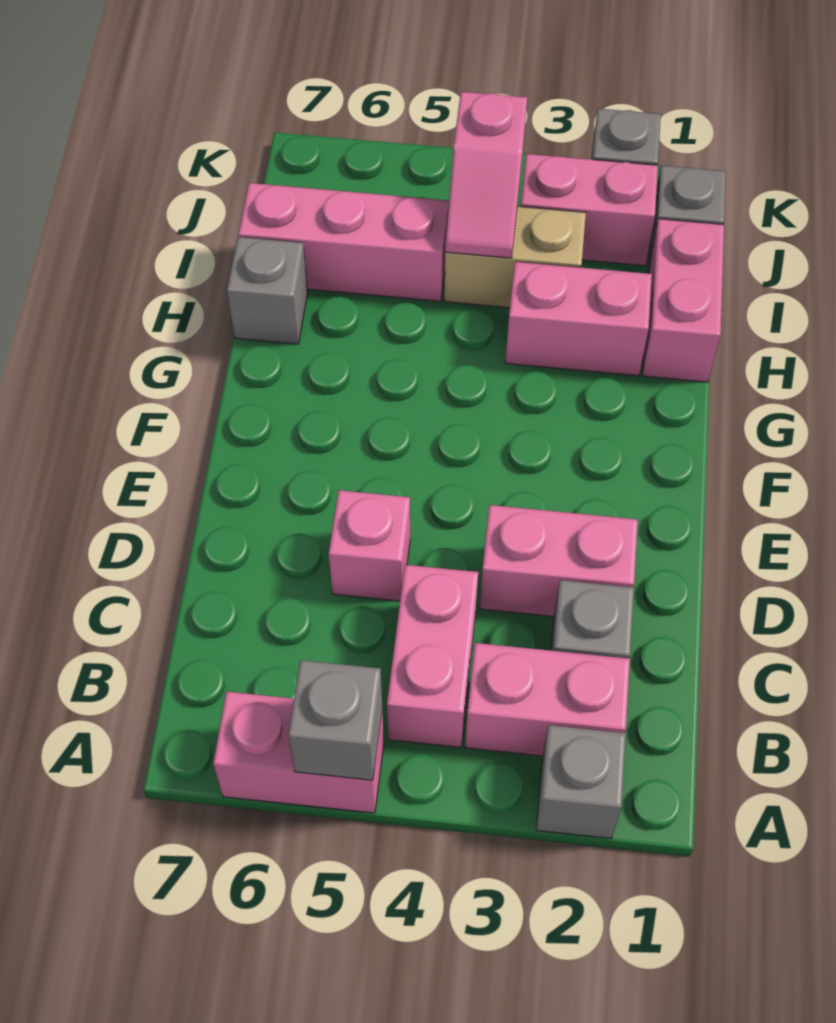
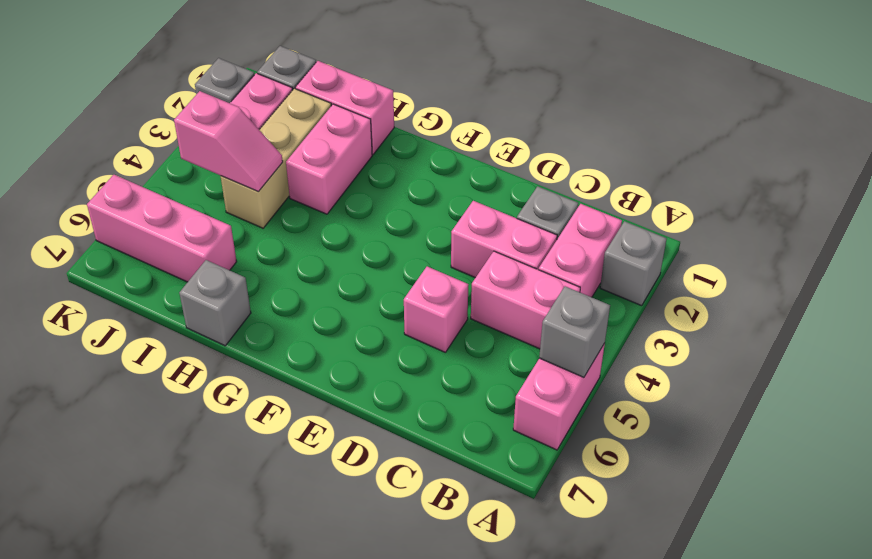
pink brick D2:D3 level 1 -> pink brick C3:D3 level 1
tan brick I3:I4 level 1 -> tan brick I2:I4 level 1
pink brick I5:I7 level 1 -> pink brick I6:K6 level 1

